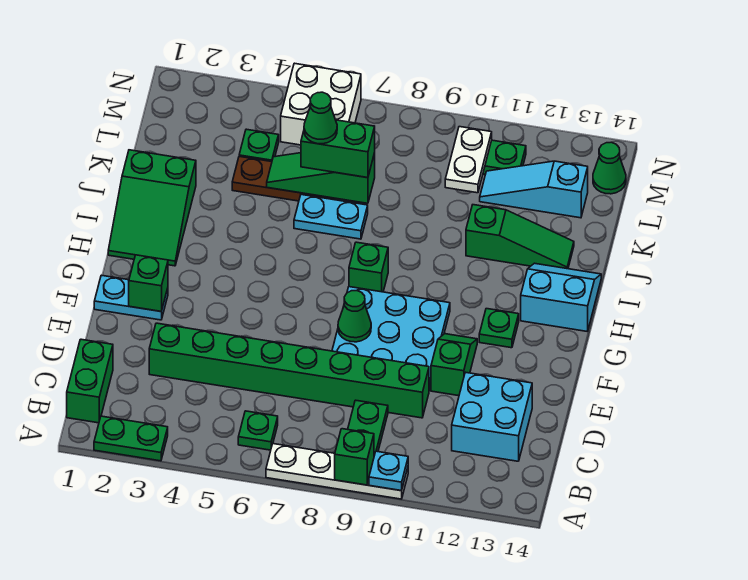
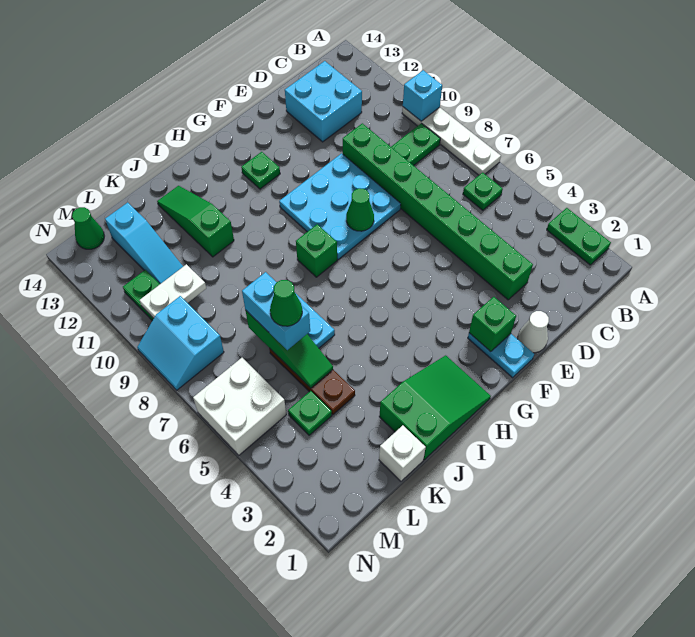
green brick A9 level 2 -> none
cyan plate A10 level 2 -> cyan brick A10 level 2
green brick B1:C1 level 1 -> none
none -> white cone E1 level 1
green slope E11:F11 level 1 top E -> none
cyan slope H13:I14 level 1 top H -> cyan slope M8:N9 level 1 top M
none -> white brick K1 level 1
green brick K6:K7 level 3 -> cyan brick K6:K7 level 3

